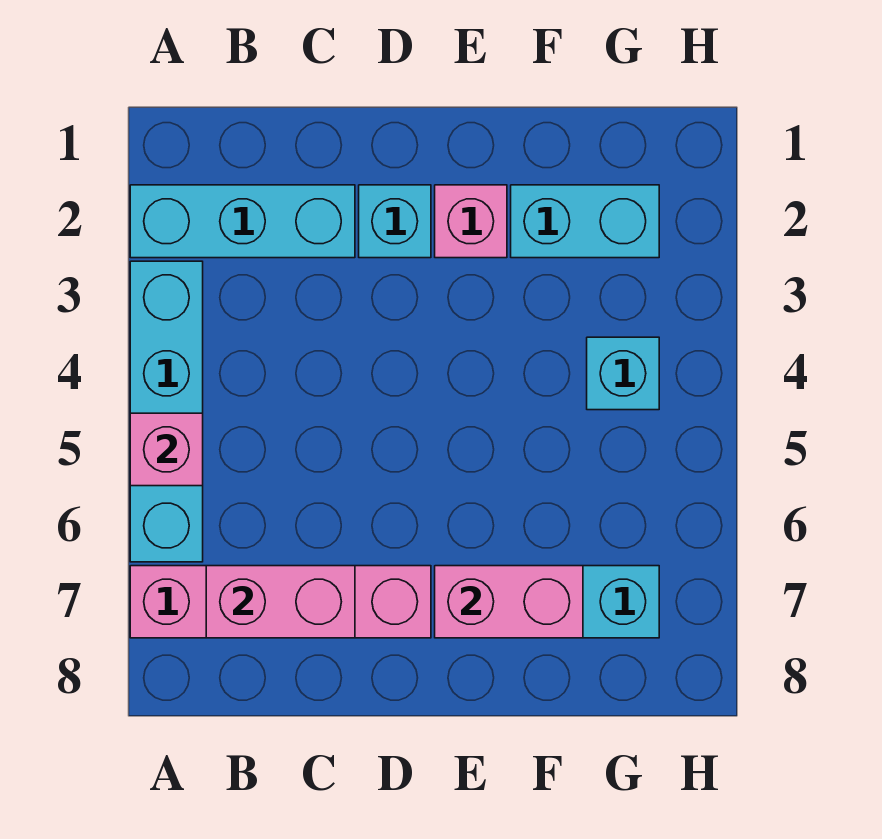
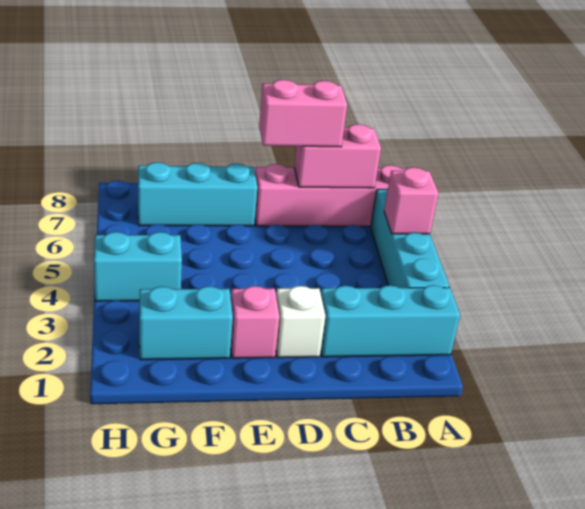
cyan brick D2 level 1 -> white brick D2 level 1
pink brick E7:F7 level 2 -> pink brick C7:D7 level 3
cyan brick G4 level 1 -> cyan brick G4:H4 level 1

